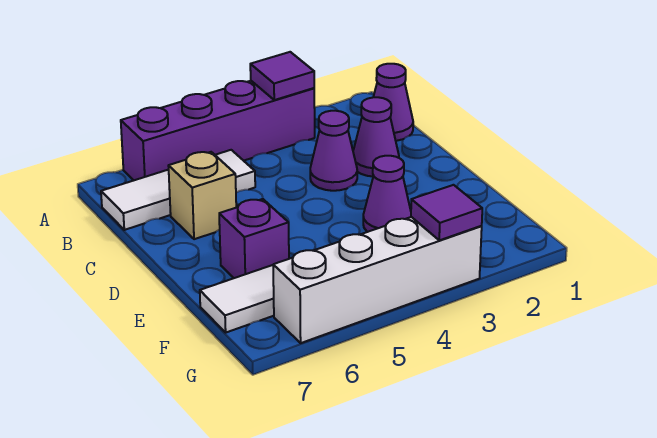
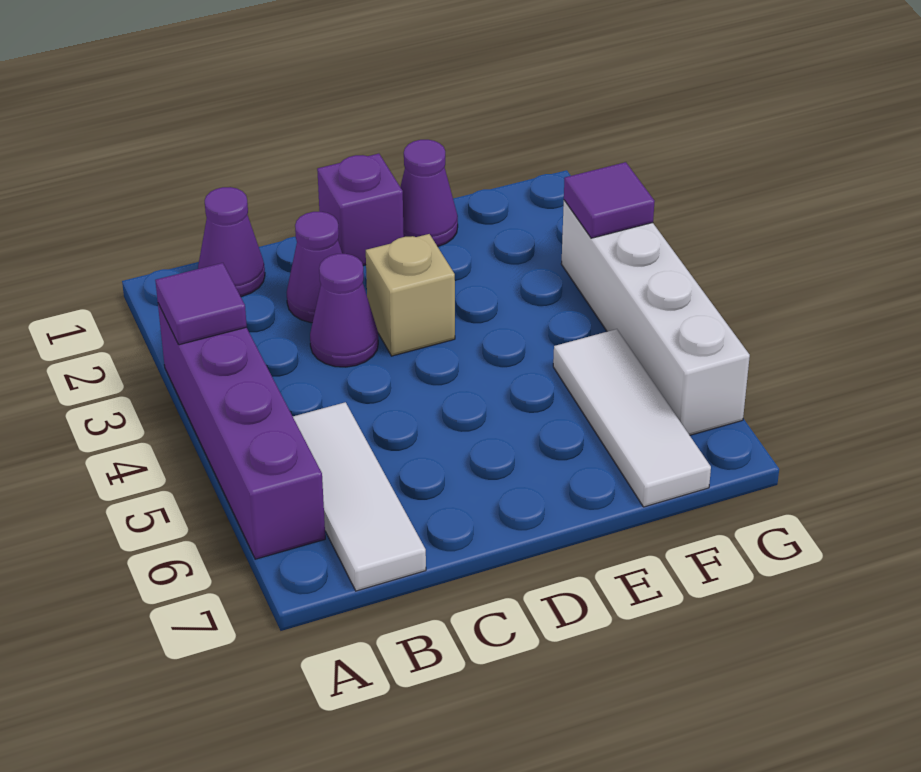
tan brick C6 level 1 -> tan brick D3 level 1
purple cone E3 level 1 -> purple cone E1 level 1
purple brick E6 level 1 -> purple brick D1 level 1

